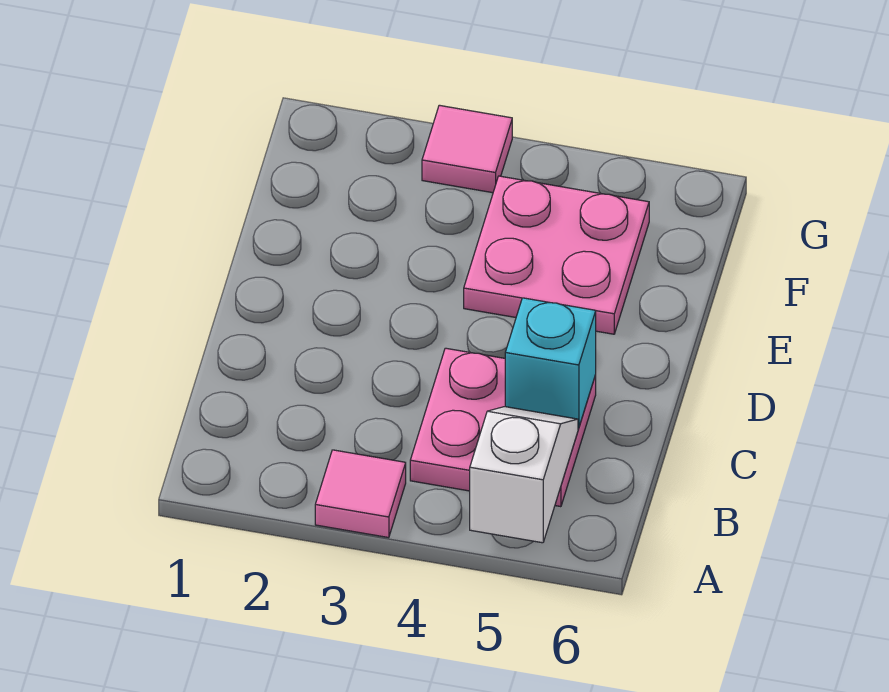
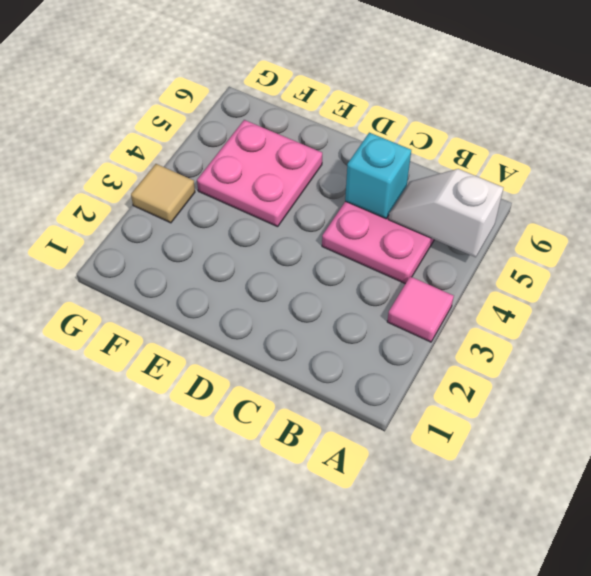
pink tile G3 level 1 -> tan tile G3 level 1

